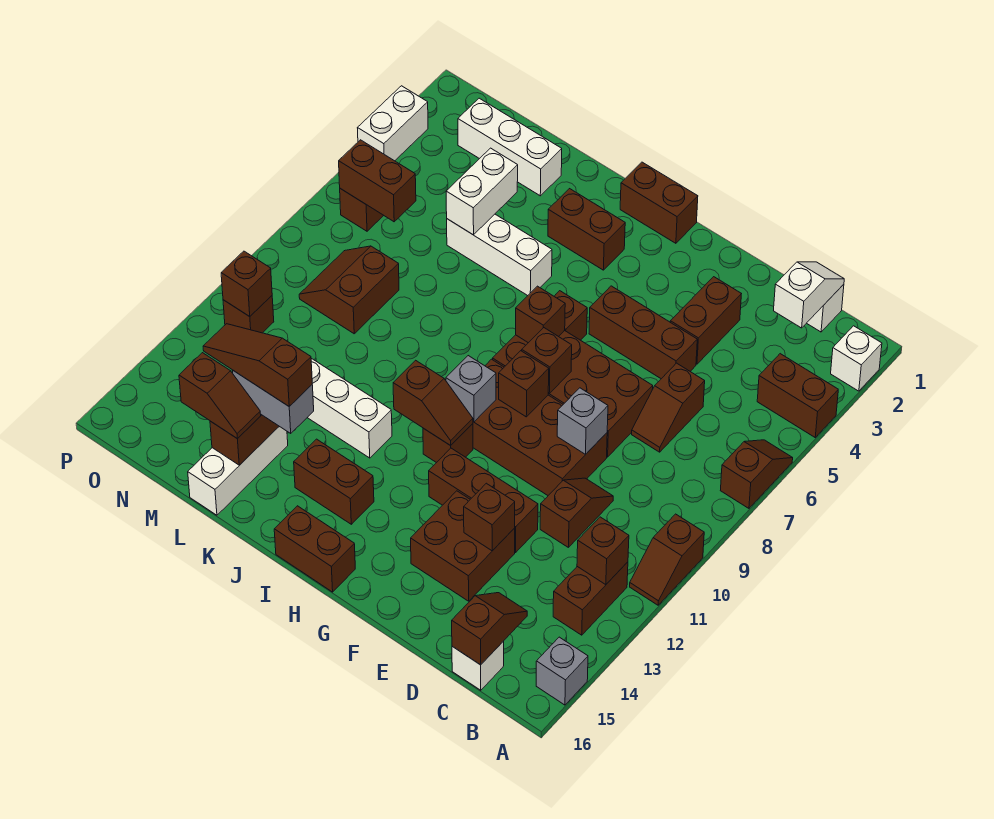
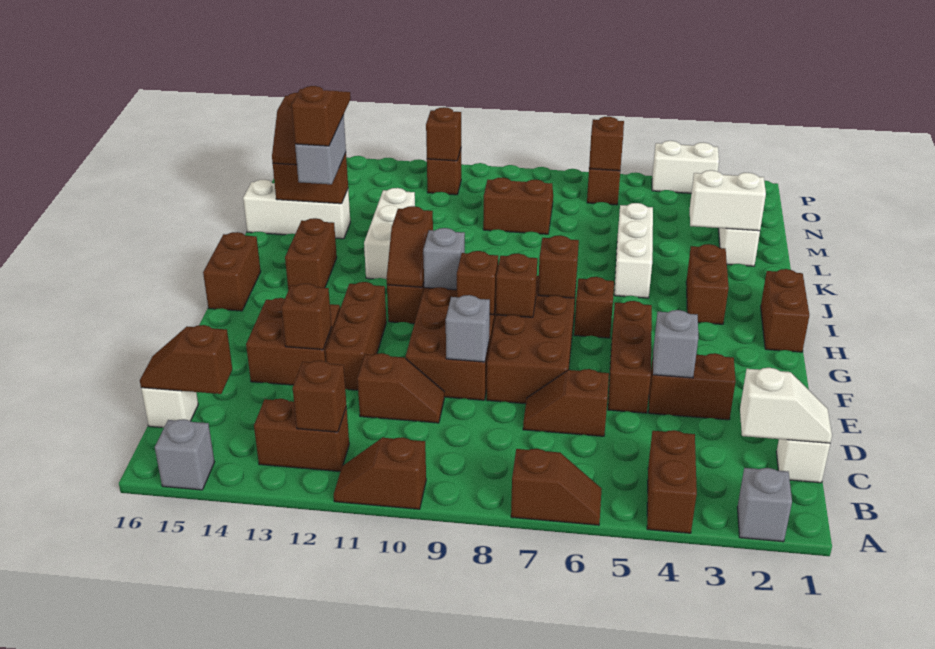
white brick A2 level 1 -> grey brick A2 level 1
brown slope C15:C16 level 2 top 16 -> brown slope C15:C16 level 2 top 15
none -> grey brick E4 level 2
white brick L4:L5 level 2 -> white brick L2:L3 level 2
brown brick N6:O6 level 2 -> brown brick O6 level 2

